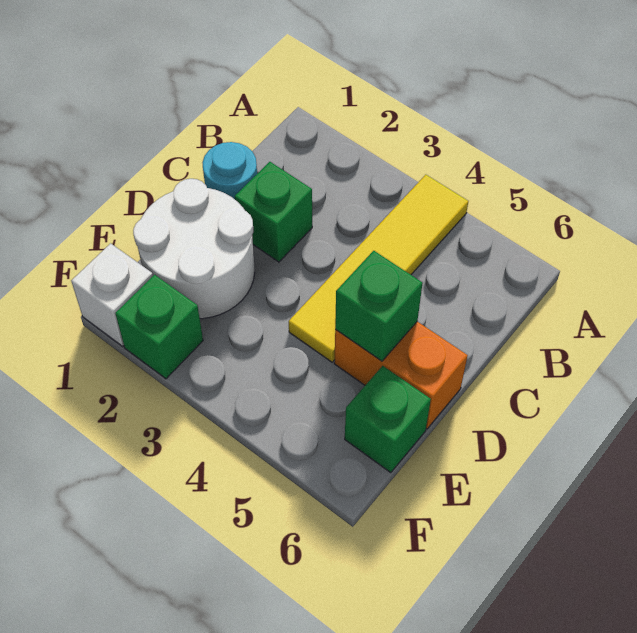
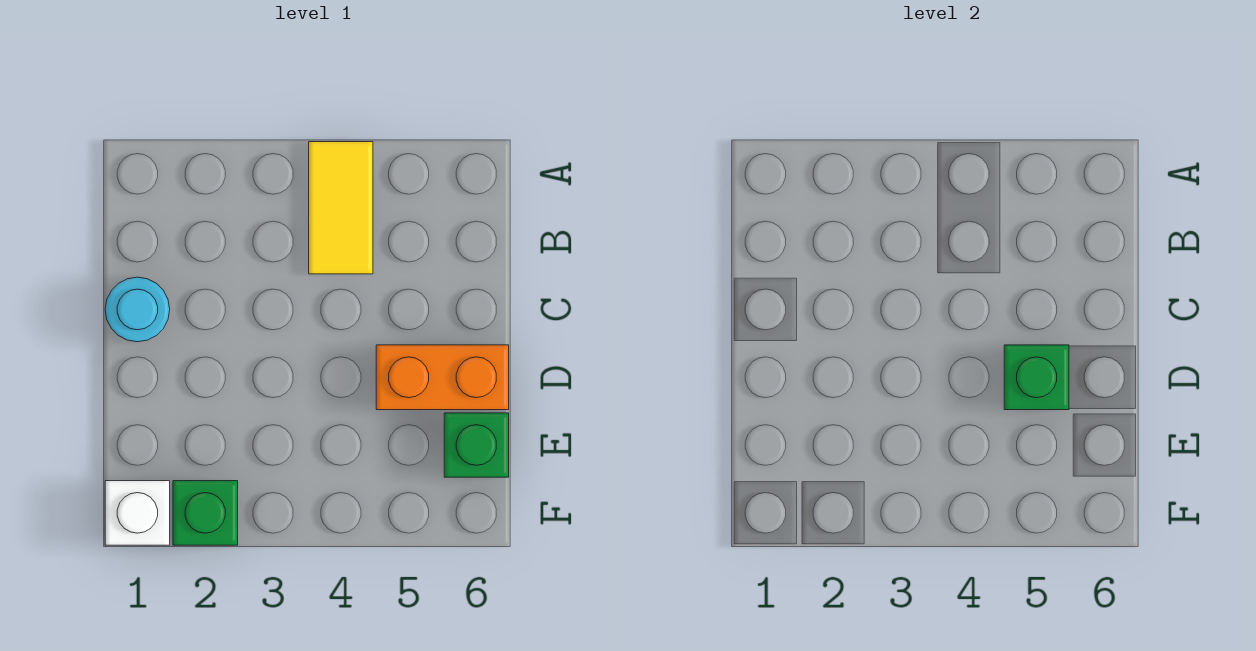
yellow tile A4:D4 level 1 -> yellow tile A4:B4 level 1
green brick C2 level 1 -> none
white round brick D1:E2 level 1 -> none

